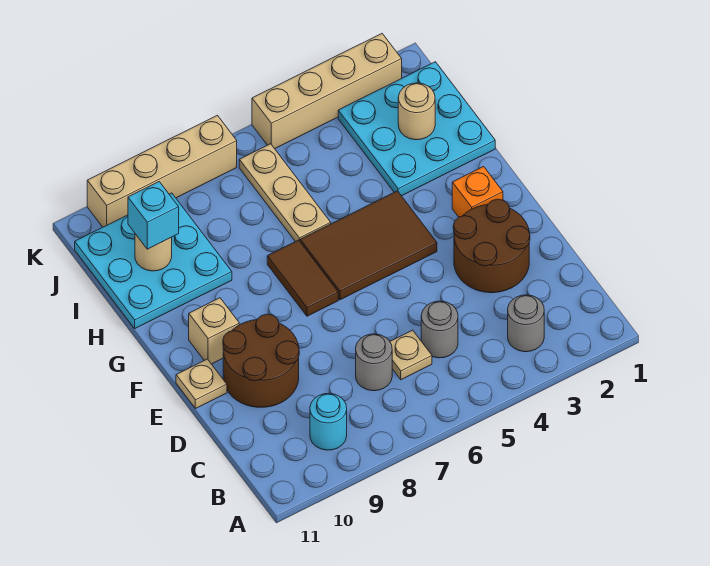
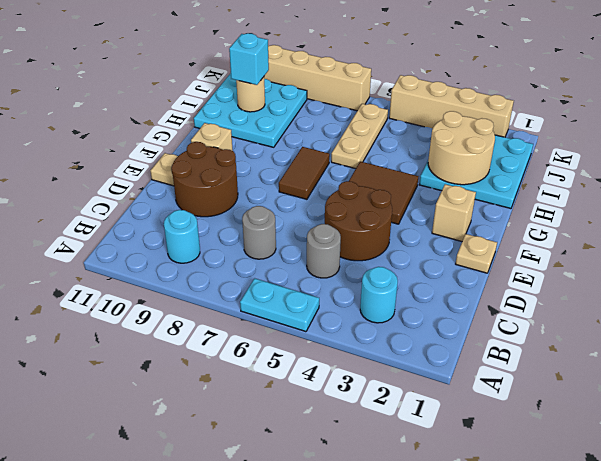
none -> cyan plate A5:A6 level 1
grey round brick B3 level 1 -> cyan round brick B3 level 1
tan plate C6 level 1 -> tan plate E1 level 1
brown round brick D2:E3 level 1 -> brown round brick D4:E5 level 1
orange brick F2 level 1 -> tan brick F2 level 1
brown tile F4:G6 level 1 -> brown tile F4:G5 level 1
tan round brick I2 level 2 -> tan round brick H2:I3 level 2

